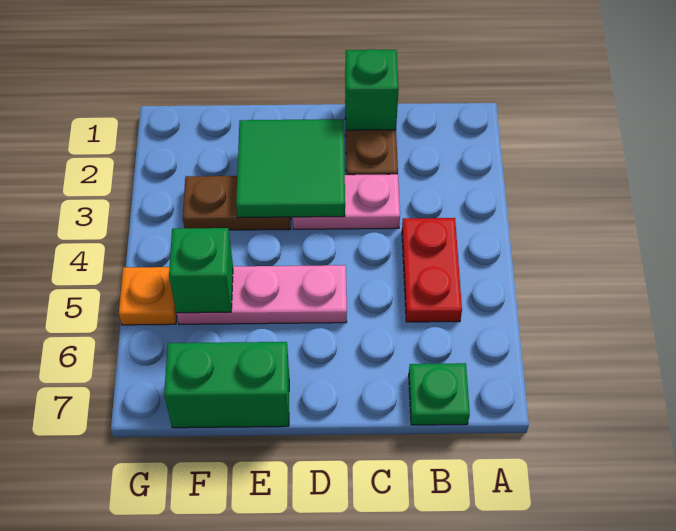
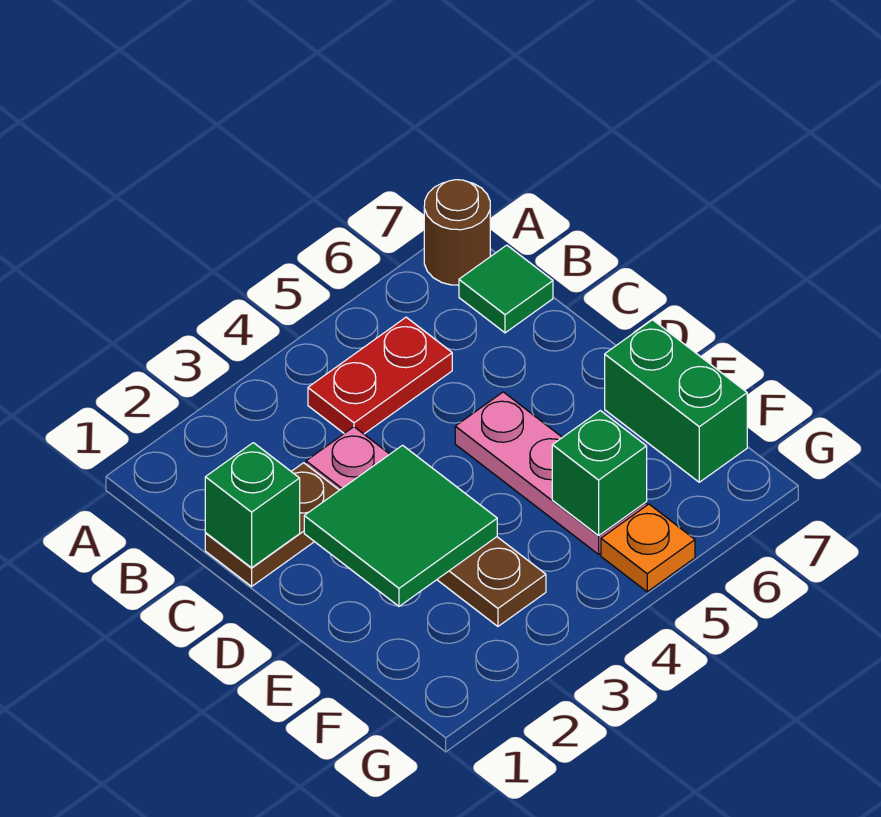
none -> brown round brick A7 level 1
green plate B7 level 1 -> green tile B7 level 1

